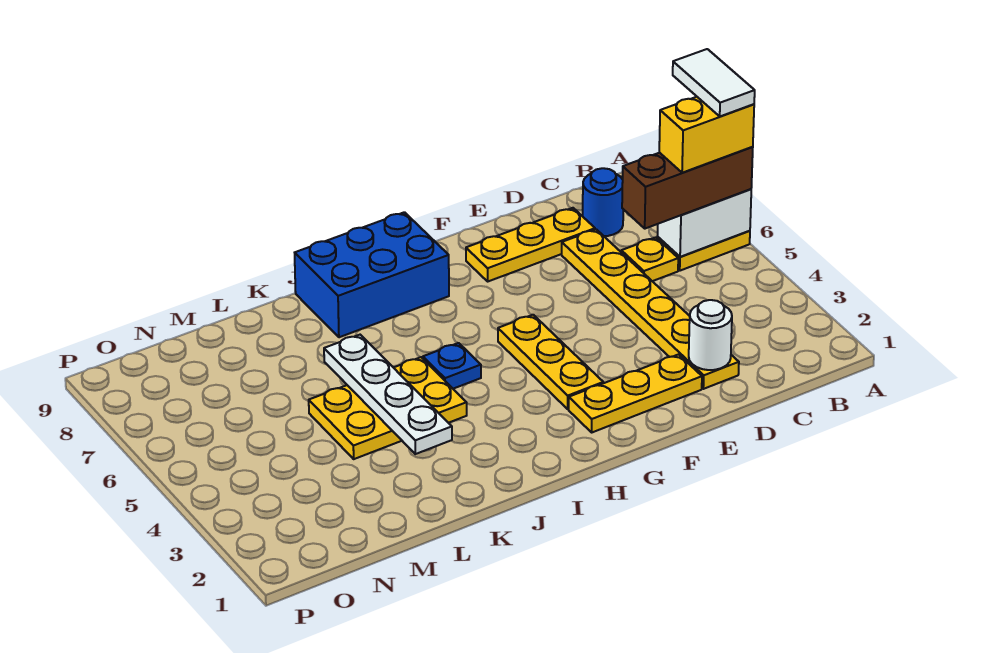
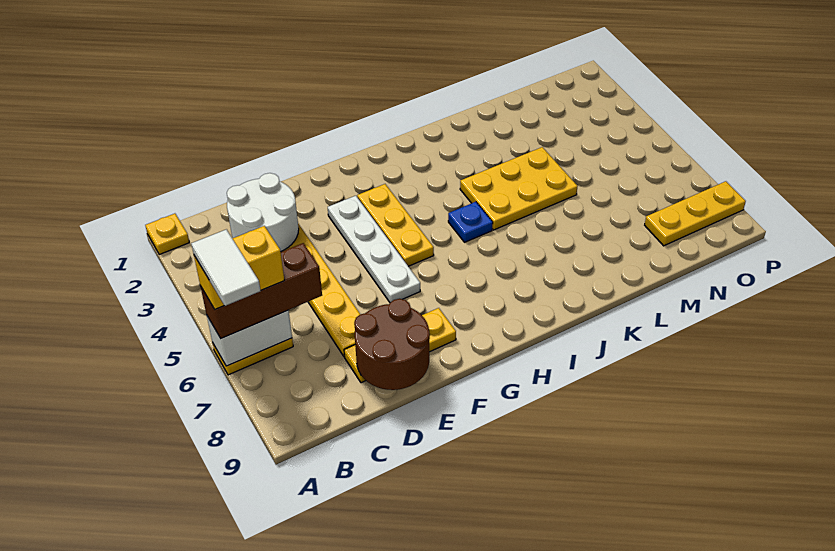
yellow plate C6 level 1 -> yellow plate A1 level 1
blue round brick C8 level 1 -> none
white round brick D2 level 2 -> white round brick C2:D3 level 2
none -> brown round brick D8:E9 level 2
yellow plate E2:G2 level 1 -> yellow plate N8:P8 level 1
blue brick H8:J9 level 1 -> none
white plate K3:K6 level 2 -> white plate F3:F6 level 1

